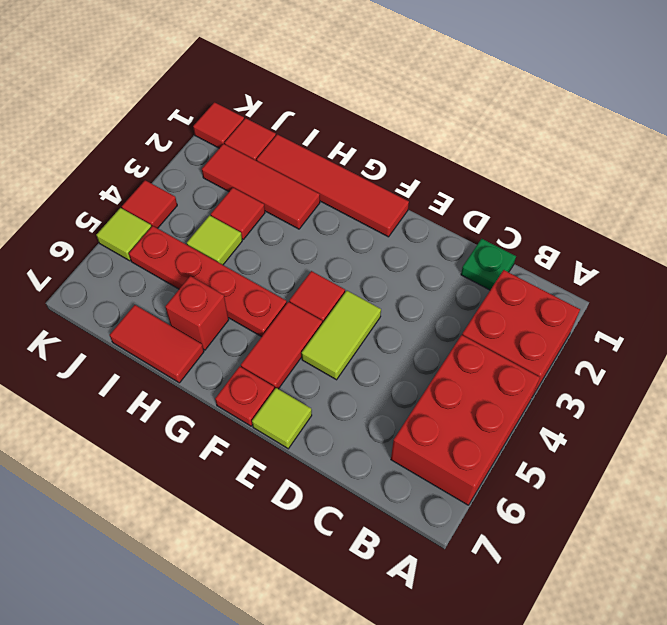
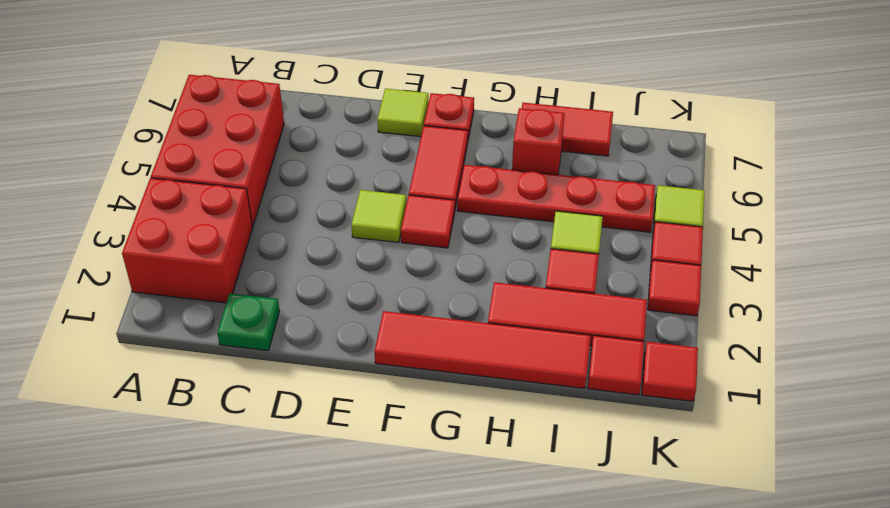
lime tile E4:E5 level 1 -> lime tile E4 level 1
none -> red tile K3 level 1

